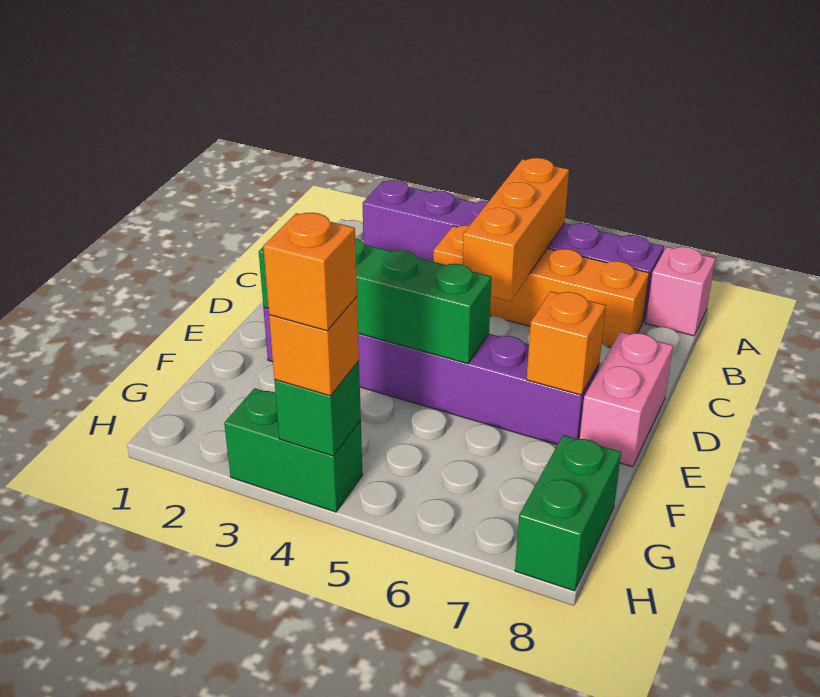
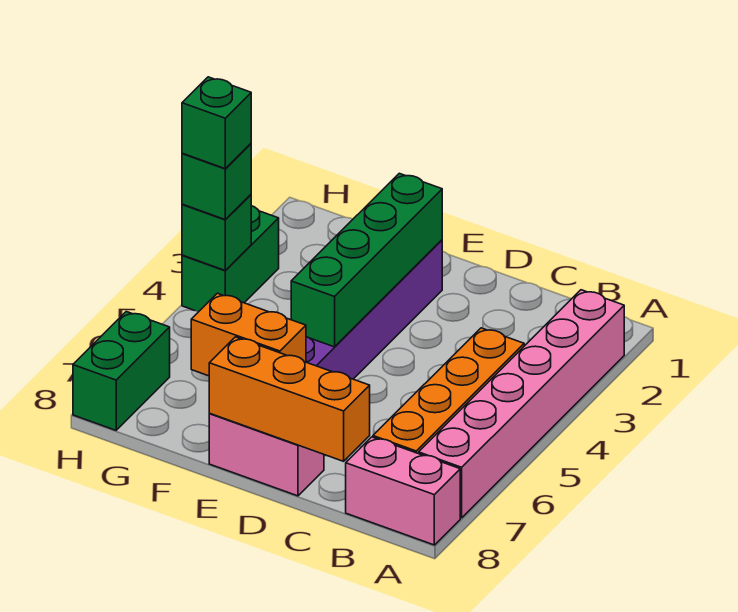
purple brick A2:A7 level 1 -> pink brick A2:A7 level 1
orange brick A5:C5 level 2 -> orange brick C8:E8 level 2
pink brick A8 level 1 -> pink brick A8:B8 level 1
orange brick E7 level 2 -> orange brick E7:F7 level 2
green brick G8:H8 level 1 -> green brick H7:H8 level 1
orange brick H4 level 3 -> green brick H4 level 3
orange brick H4 level 4 -> green brick H4 level 4

